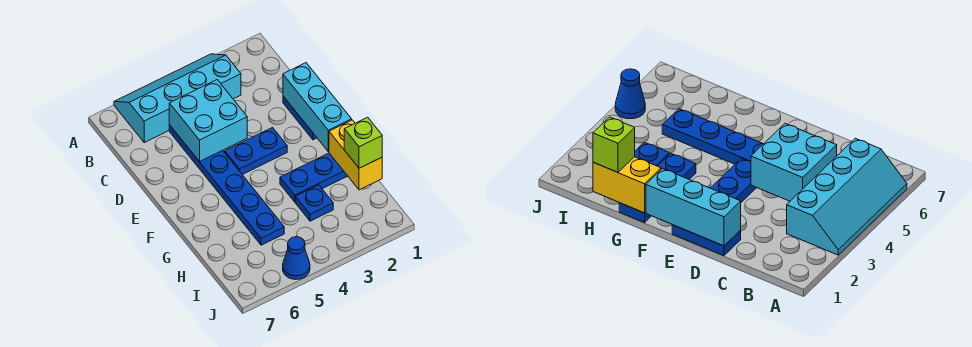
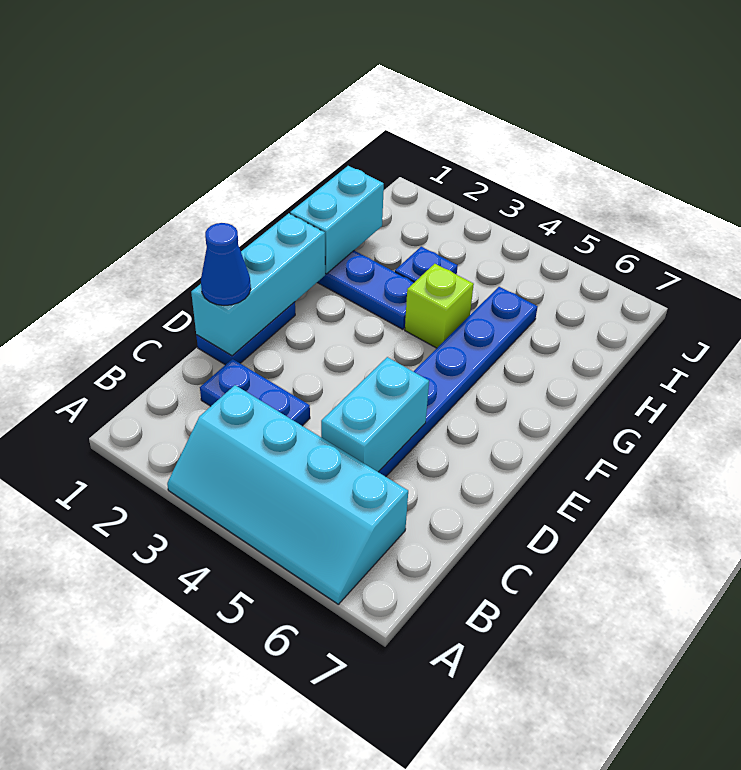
cyan brick C4:D5 level 2 -> cyan brick C5:D5 level 2
blue plate E3:E4 level 1 -> blue plate C2:C3 level 1
yellow brick G1:H1 level 2 -> cyan brick G1:H1 level 2
lime brick H1 level 3 -> lime brick G4 level 1
blue cone J5 level 1 -> blue cone D1 level 3

